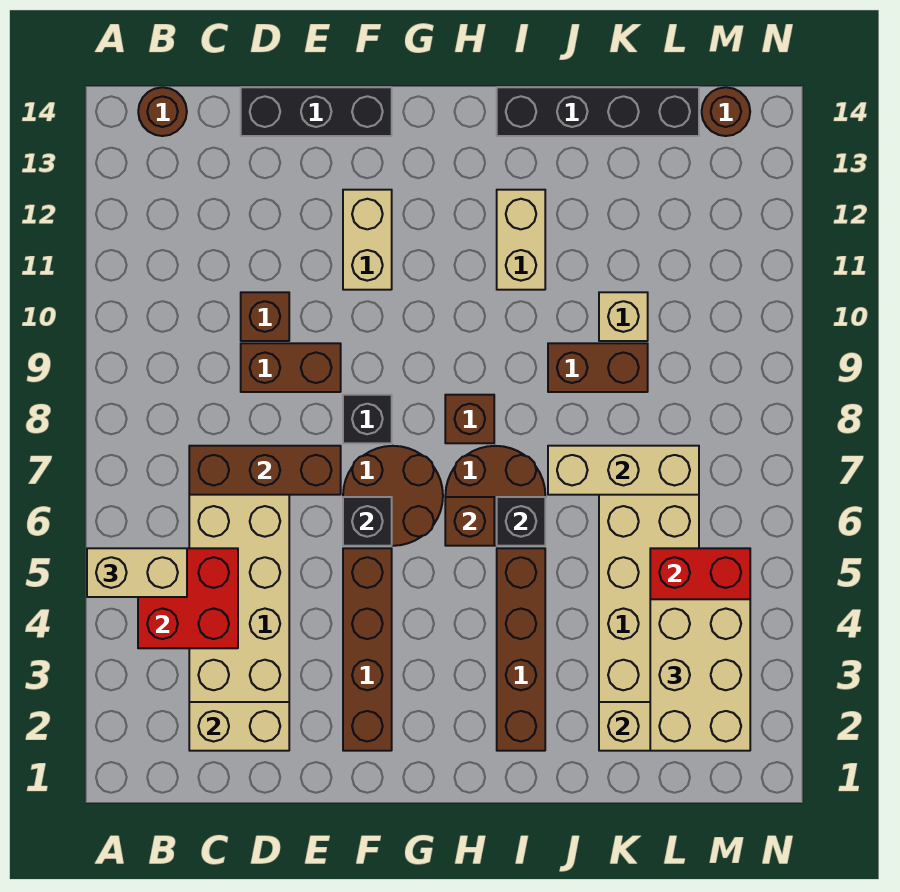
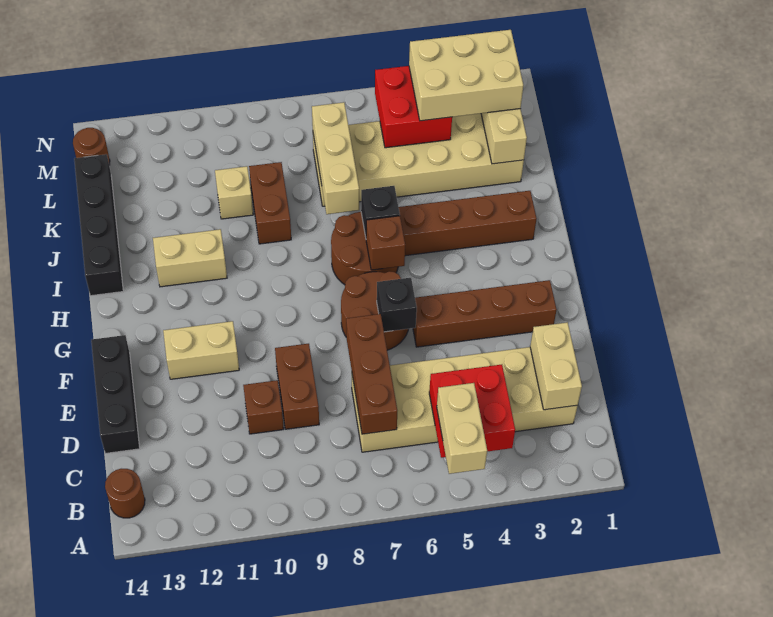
black brick F8 level 1 -> none
brown brick H8 level 1 -> none

